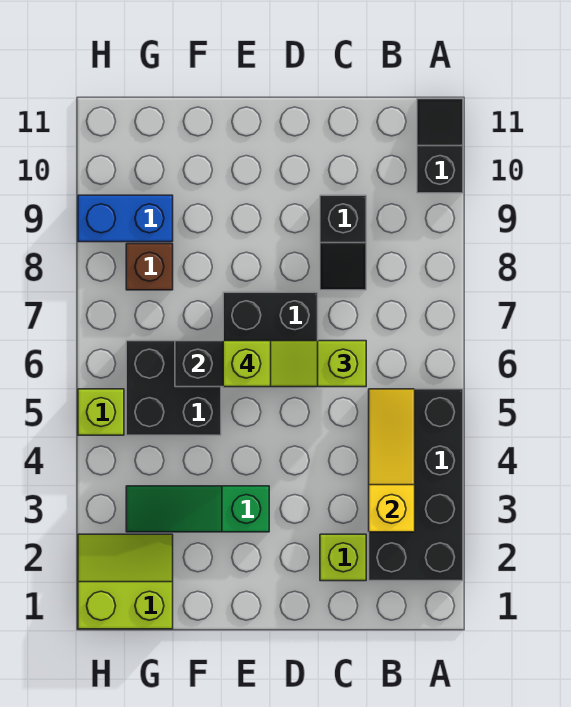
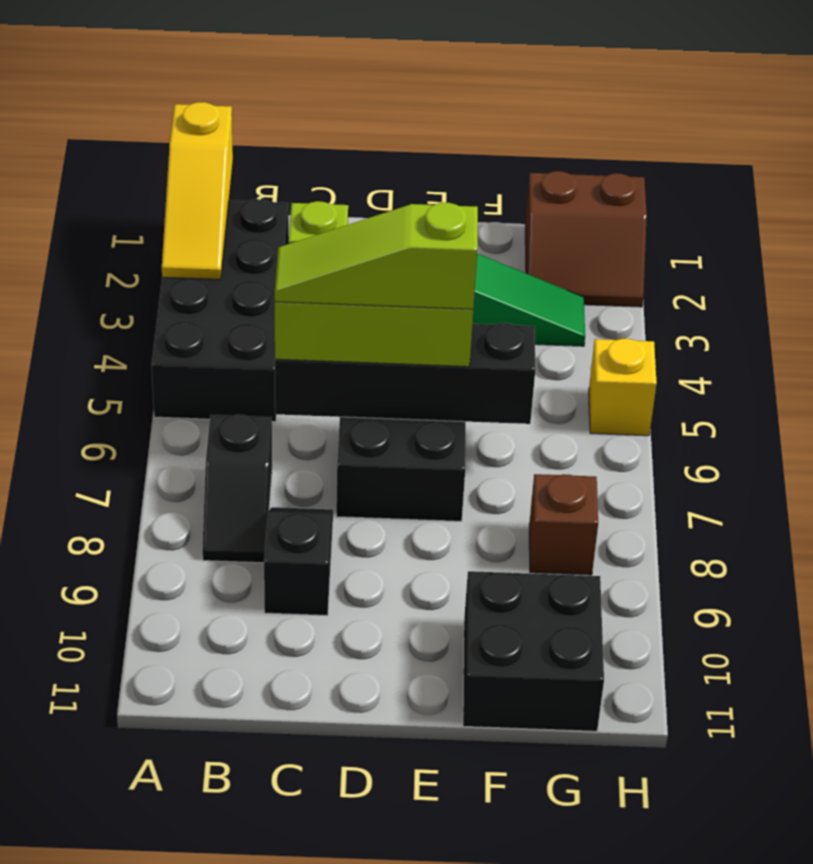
black slope A10:A11 level 1 top 10 -> black slope B7:B8 level 1 top 7
yellow slope B3:B5 level 2 top 3 -> yellow slope A1:A3 level 2 top 1
lime slope D6:E6 level 4 top E -> lime slope C6:E6 level 4 top E
black brick F5:G6 level 1 -> black brick F10:G11 level 1
lime slope G1:H2 level 1 top 1 -> brown slope G1:H2 level 1 top 1
blue brick G9:H9 level 1 -> none
lime brick H5 level 1 -> yellow brick H5 level 1

